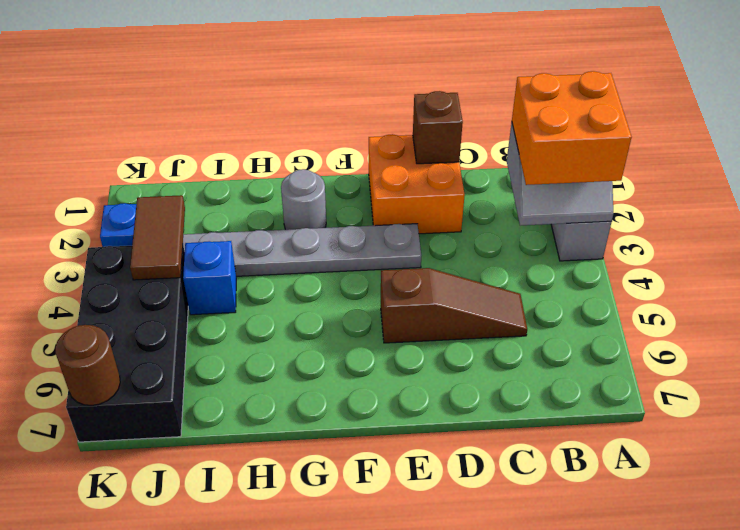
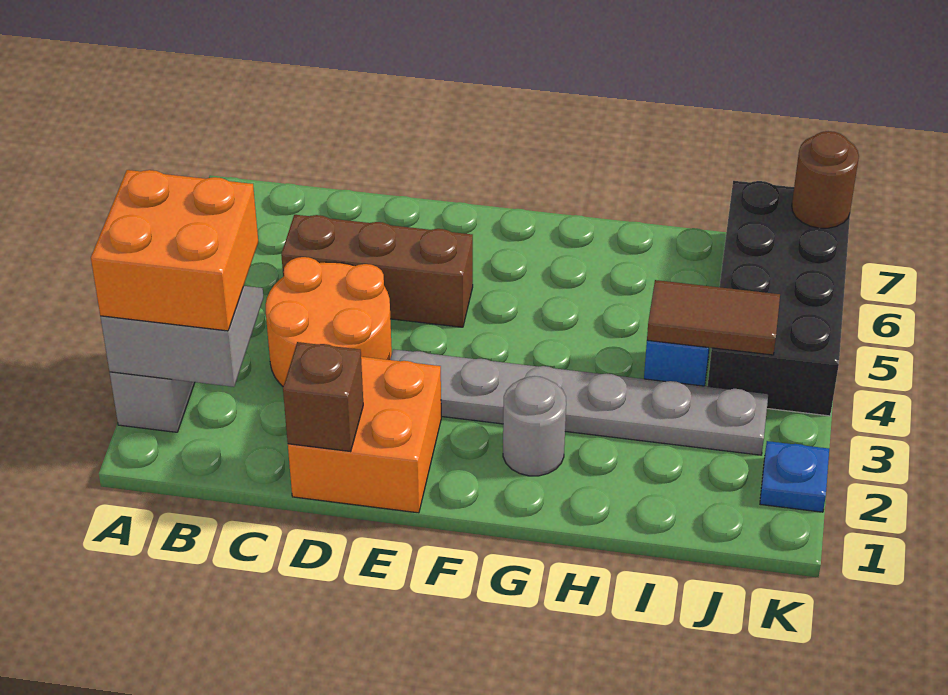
none -> orange round brick C3:D4 level 1
brown slope C5:E5 level 1 top E -> brown brick C5:E5 level 1
brown tile J3:J4 level 2 -> brown tile I4:J4 level 2

